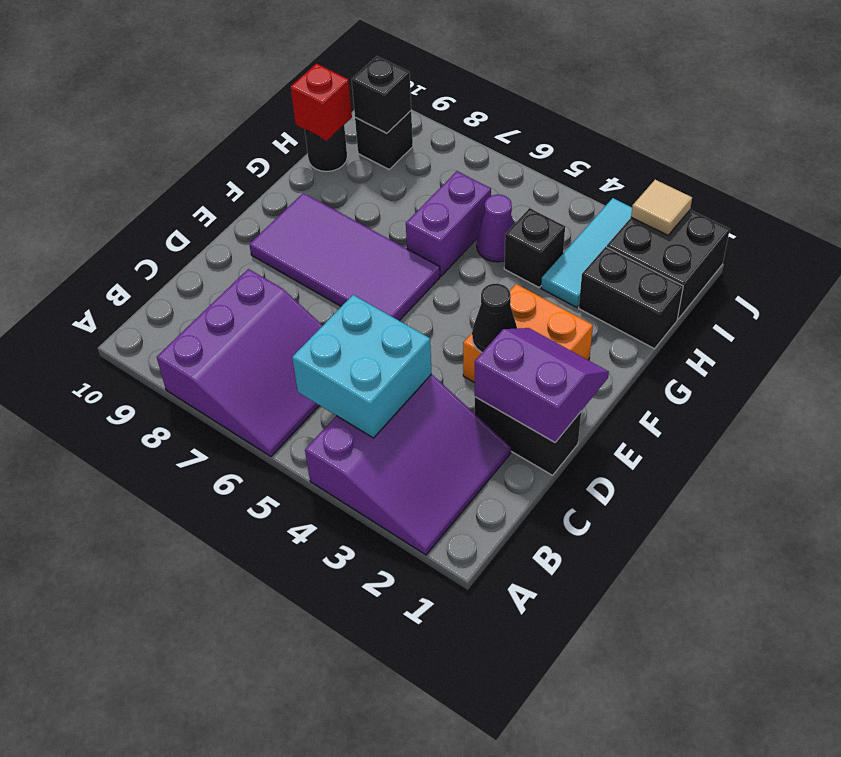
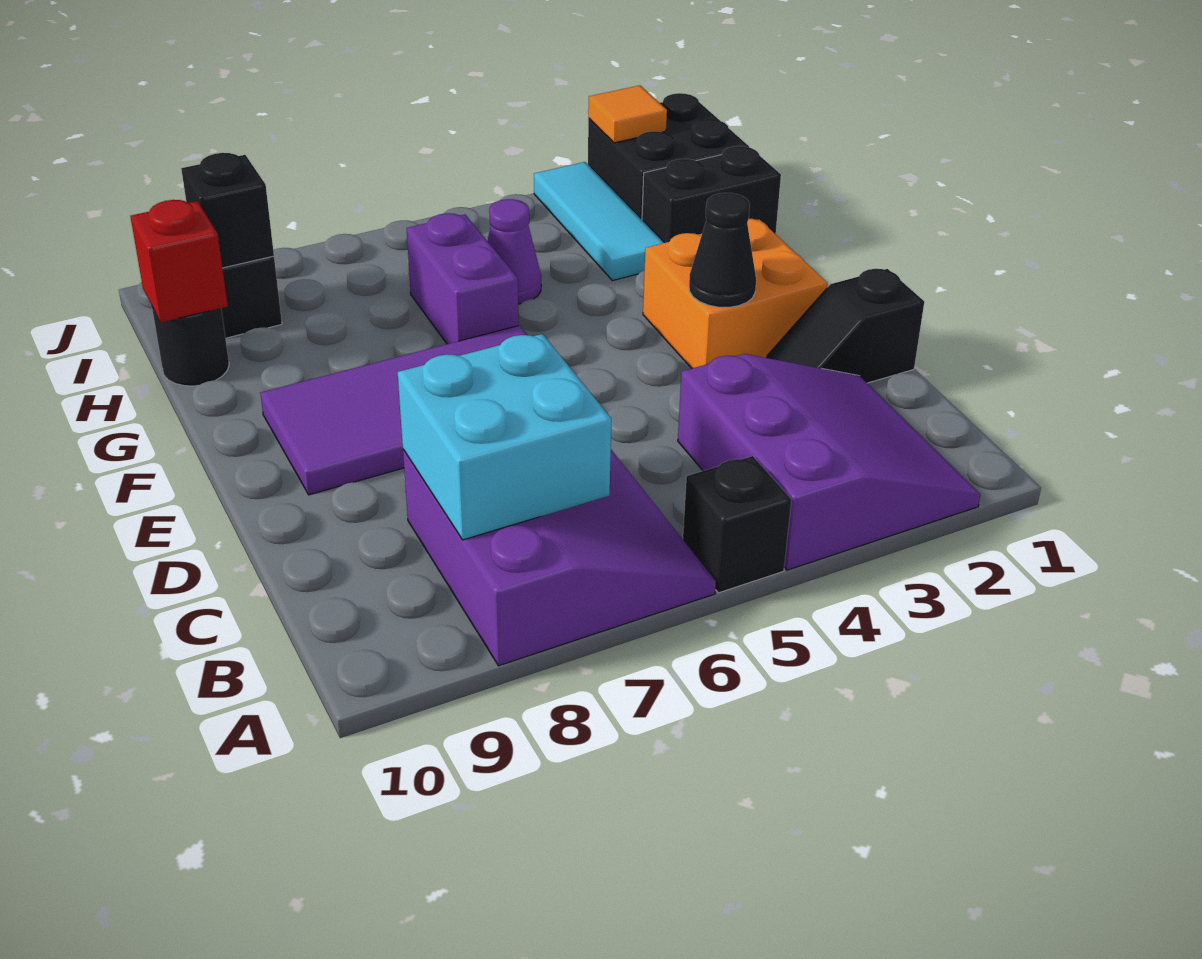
cyan brick B4:C5 level 2 -> cyan brick B7:C8 level 2
black brick D1:D2 level 1 -> black slope D1:D2 level 1 top 1
purple slope D1:E2 level 2 top D -> none
black brick H4 level 1 -> black brick A5 level 1
tan tile J2 level 2 -> orange tile J2 level 2

